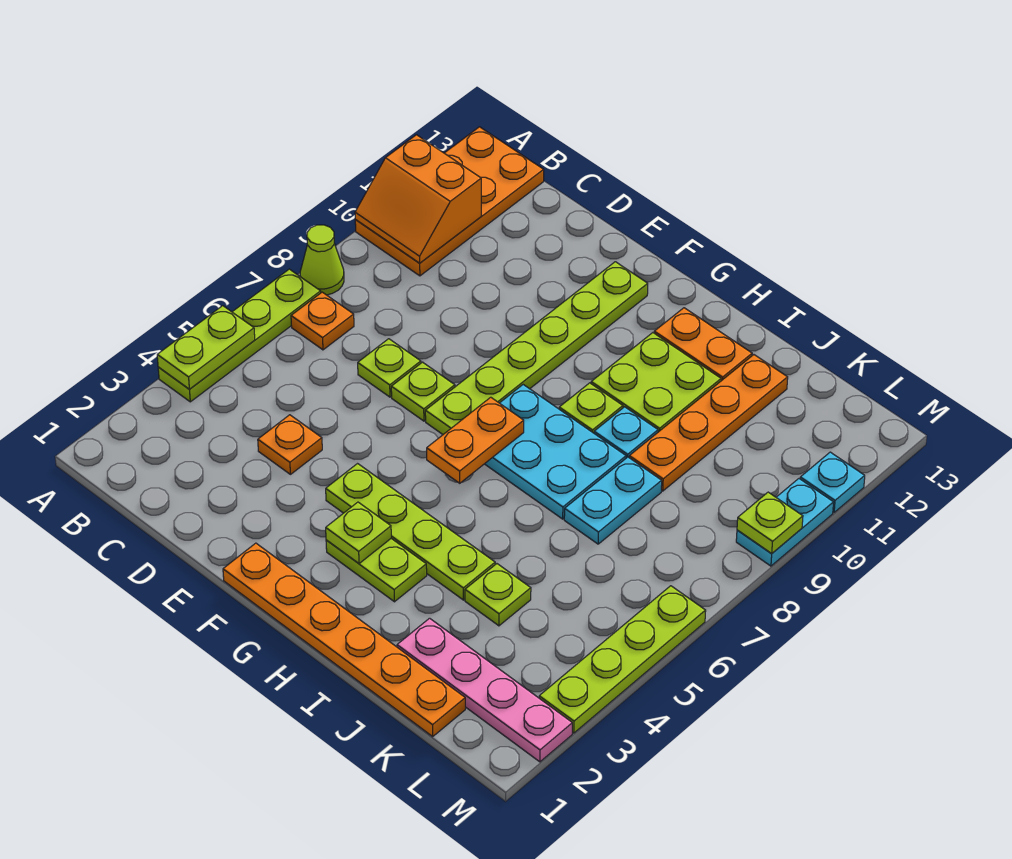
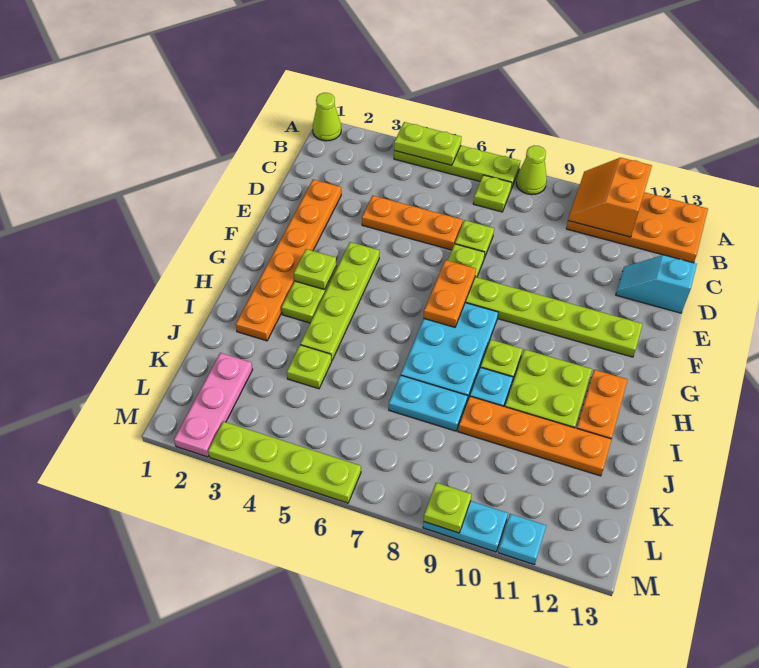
none -> lime cone A1 level 1
orange plate B7 level 1 -> lime plate B7 level 1
orange plate D4 level 1 -> orange plate D4:D6 level 1
none -> cyan slope D12:D13 level 1 top 13
orange plate F1:K1 level 1 -> orange plate D2:I2 level 1
orange plate G6:G7 level 2 -> orange plate F7:G7 level 2
pink plate J2:M2 level 1 -> pink plate K2:M2 level 1

